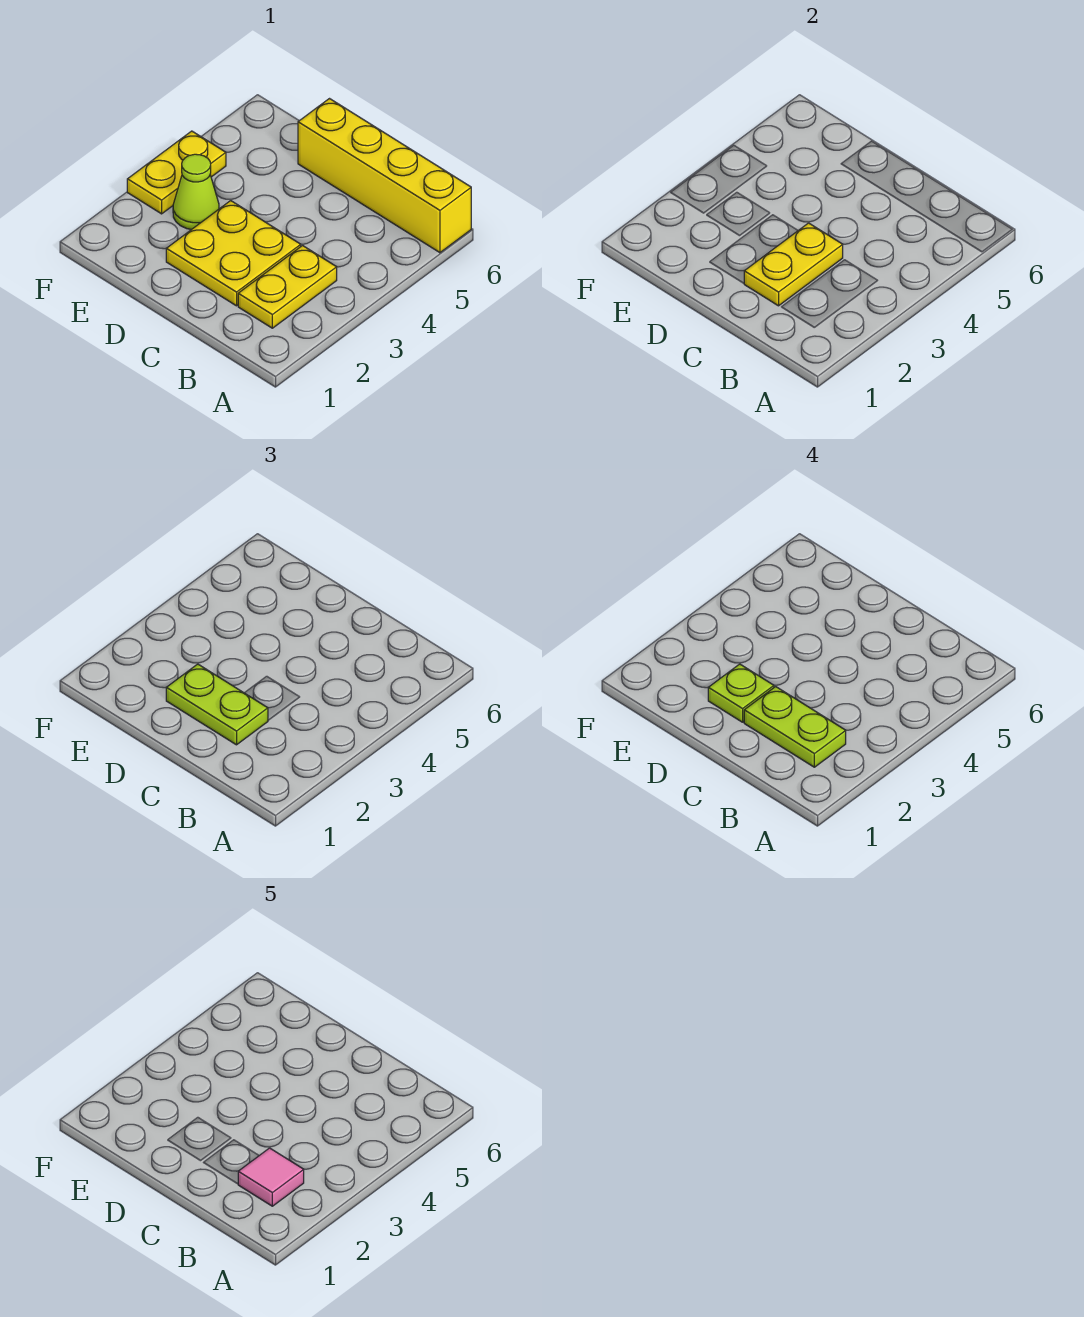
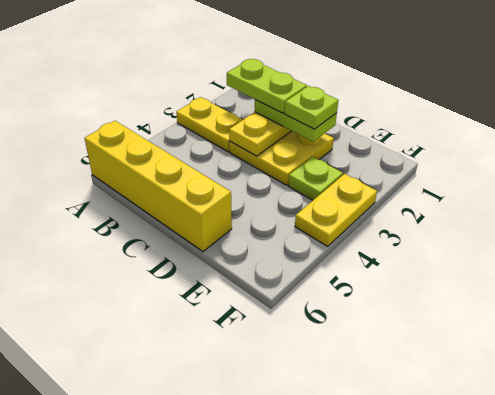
yellow plate B2:B3 level 1 -> yellow plate A3:B3 level 1
pink tile B2 level 5 -> none
lime cone E3 level 1 -> lime plate E3 level 1

